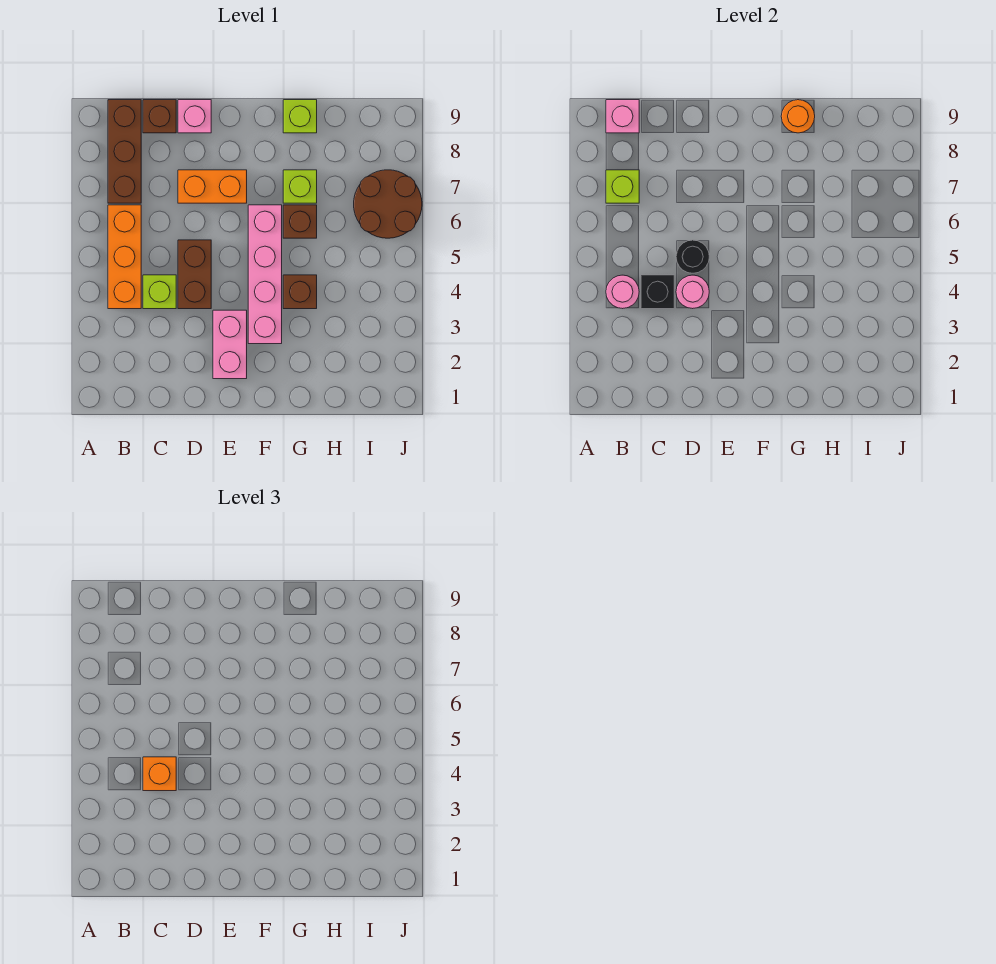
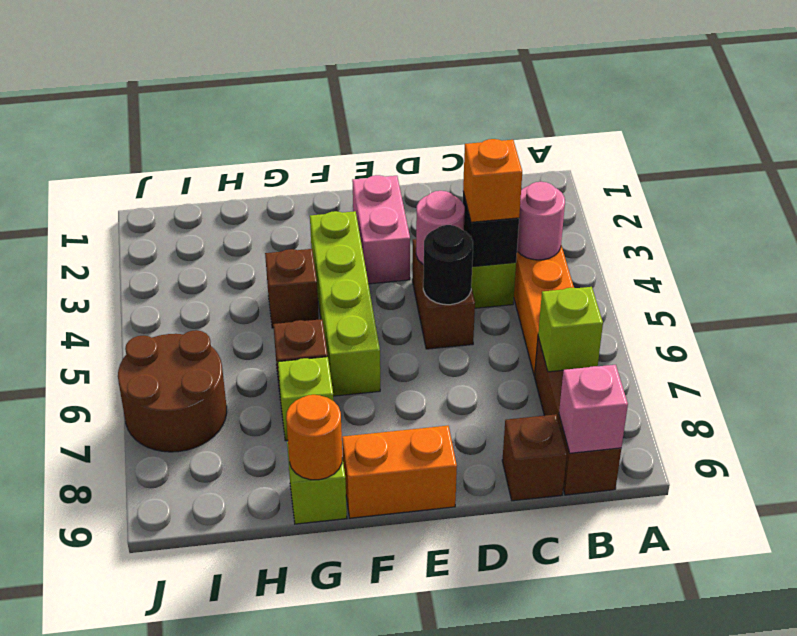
orange brick D7:E7 level 1 -> orange brick E9:F9 level 1
pink brick D9 level 1 -> none
pink brick F3:F6 level 1 -> lime brick F3:F6 level 1

